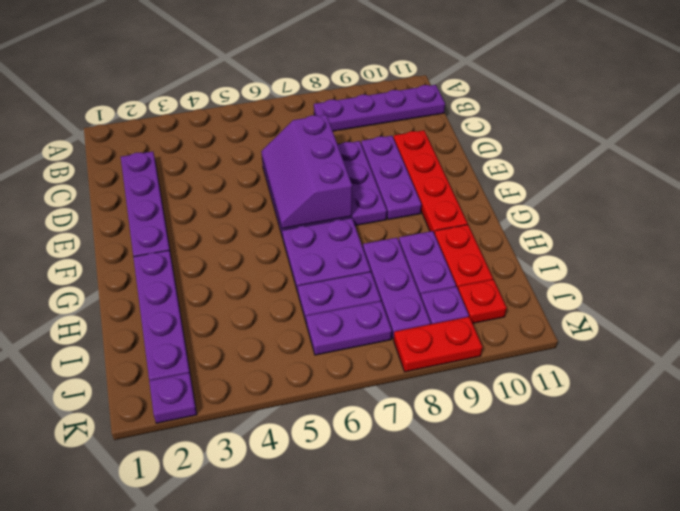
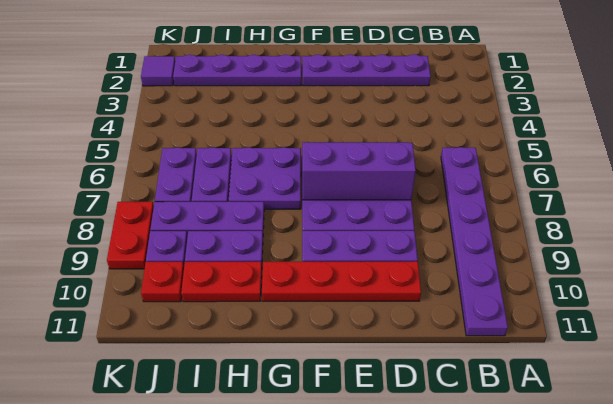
purple plate B8:B11 level 1 -> purple plate B6:B11 level 1
purple plate K2 level 1 -> purple tile K2 level 1

